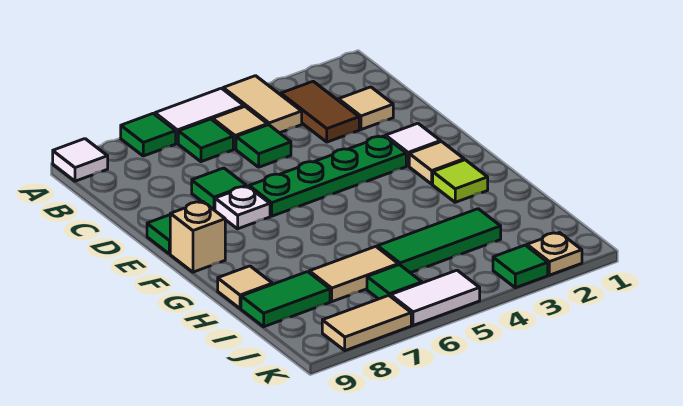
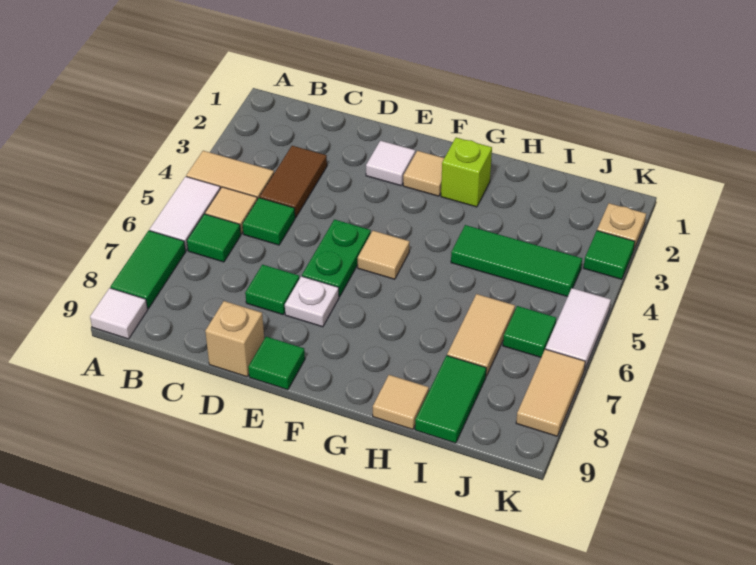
green tile A7 level 1 -> green tile A7:A8 level 1
brown tile B3:C3 level 1 -> brown tile C3:C4 level 1
tan tile C2 level 1 -> tan tile F5 level 1
green plate E3:E6 level 1 -> green plate E5:E6 level 1
tan brick F9 level 1 -> tan brick D9 level 1
lime tile G2 level 1 -> lime brick G2 level 1
green tile I3:I5 level 1 -> green tile H4:J4 level 1

